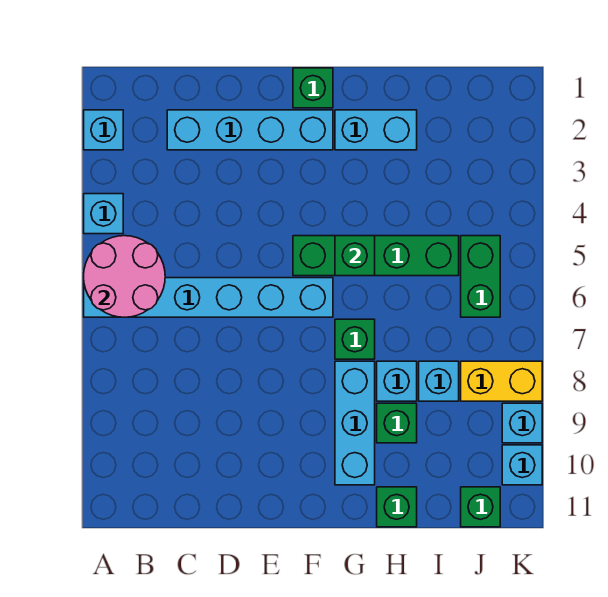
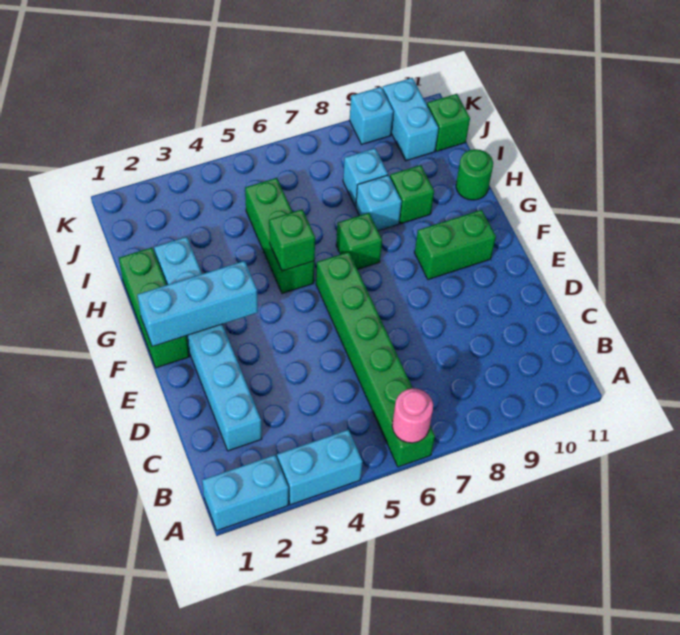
cyan brick A2 level 1 -> cyan brick A1:A2 level 1
cyan brick A4 level 1 -> cyan brick A3:A4 level 1
pink round brick A5:B6 level 2 -> pink round brick A6 level 2
cyan brick A6:F6 level 1 -> green brick A6:F6 level 1
green brick F1 level 1 -> green brick F1:H1 level 1
green brick F5:I5 level 1 -> green brick G5:I5 level 1
cyan brick G8:G10 level 1 -> cyan brick F1:F3 level 2
green brick H11 level 1 -> green round brick H11 level 1
green brick J5:J6 level 1 -> green brick F9:F10 level 1
yellow brick J8:K8 level 1 -> none
cyan brick K10 level 1 -> cyan brick J10:K10 level 1

